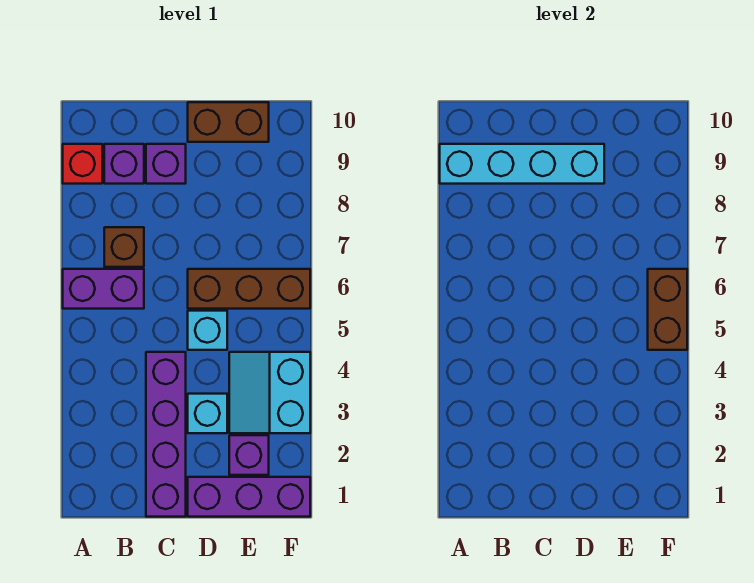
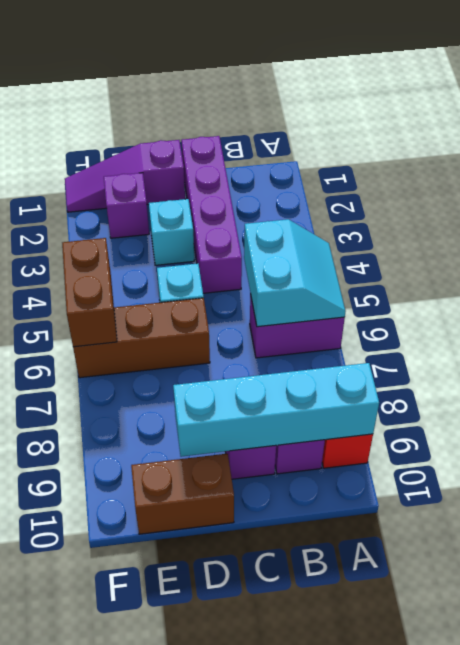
brown brick B7 level 1 -> none
purple brick D1:F1 level 1 -> purple slope D1:F1 level 1 top D
cyan slope E3:F4 level 1 top F -> cyan slope A5:B6 level 2 top B

